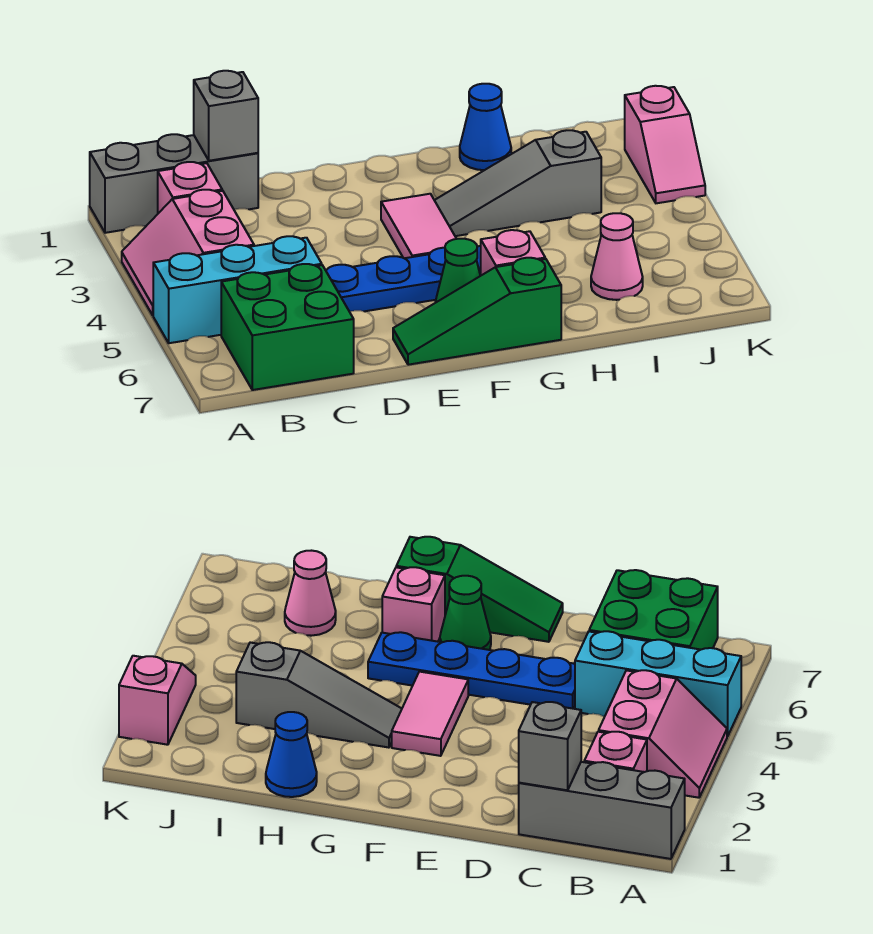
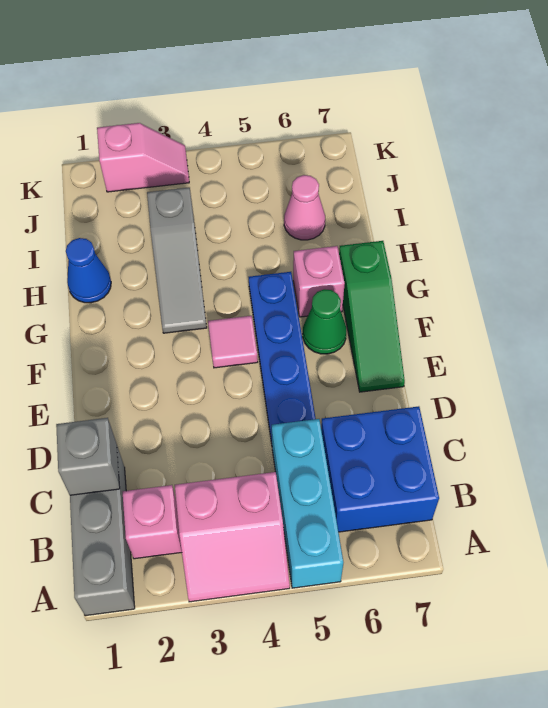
green brick B6:C7 level 1 -> blue brick B6:C7 level 1
pink tile F3:F4 level 1 -> pink tile F4 level 1

